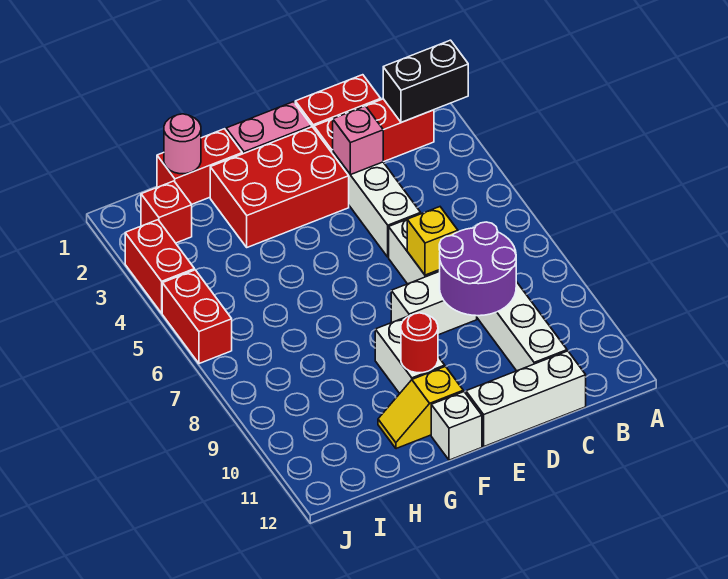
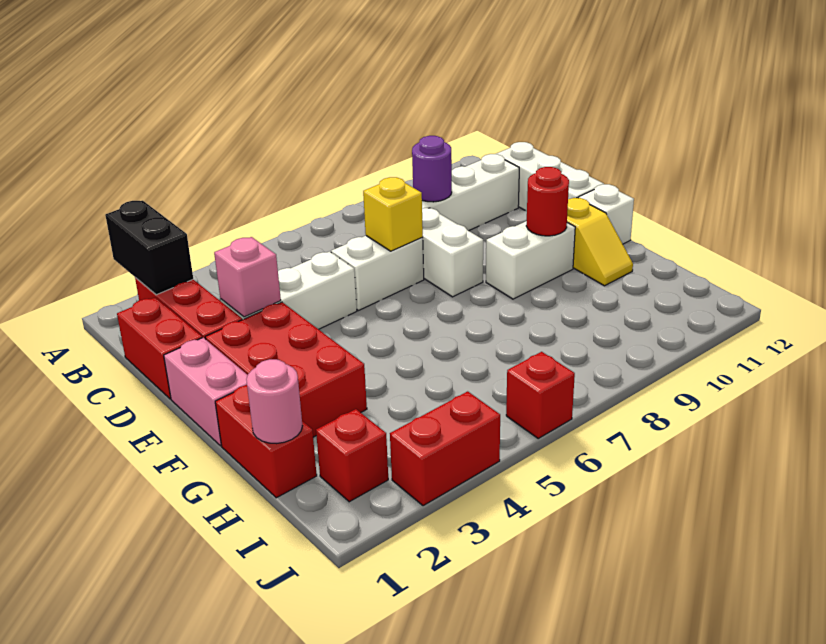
purple round brick C8:D9 level 2 -> purple round brick C9 level 2
red brick J5:J6 level 1 -> red brick J6 level 1

